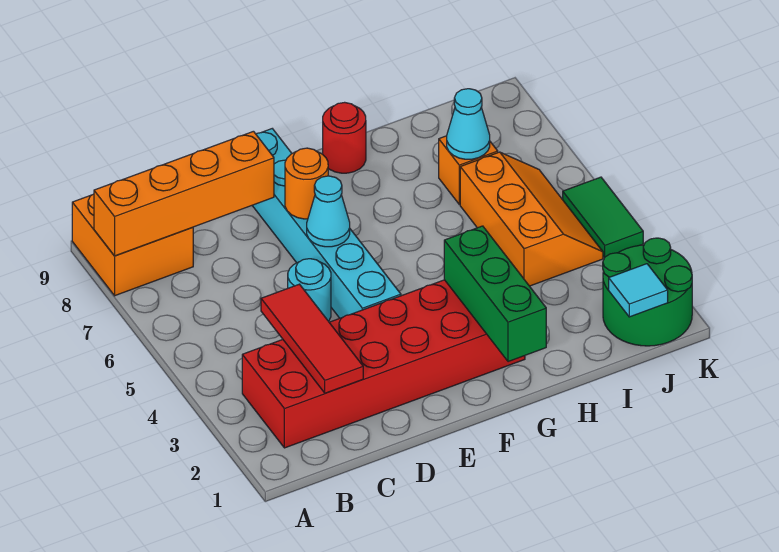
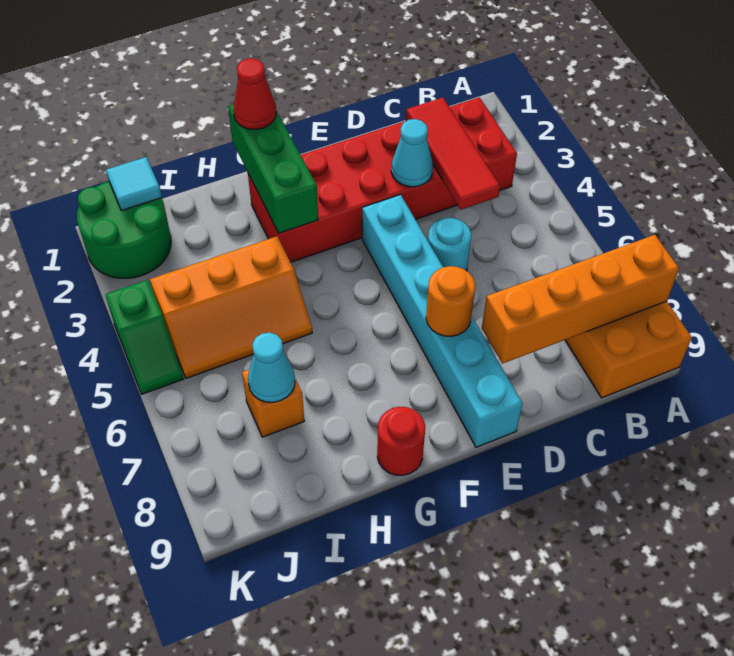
cyan cone E6 level 2 -> cyan cone D3 level 2
none -> red cone G1 level 3
orange slope I4:J6 level 1 top I -> orange slope H4:J5 level 1 top 4
green tile K4:K5 level 1 -> green slope K4:K5 level 1 top 4

